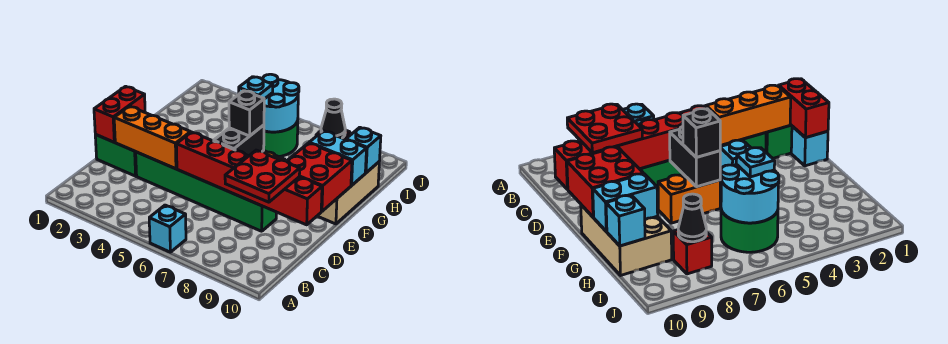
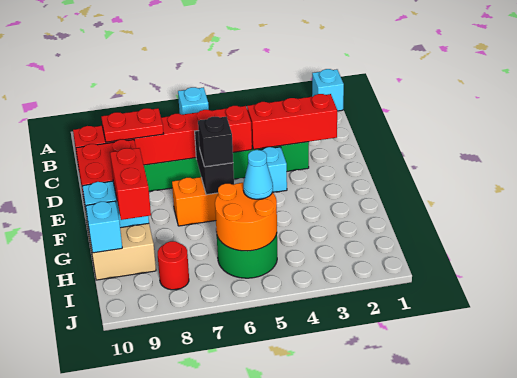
red plate C8:D9 level 3 -> red plate D8:D9 level 3
green brick D1:D2 level 1 -> none
red brick D1:E1 level 2 -> red brick G9:H9 level 3
orange brick D2:D4 level 2 -> red brick D2:D4 level 2
cyan brick E1 level 1 -> cyan brick A1 level 1
cyan round brick H5:I6 level 2 -> orange round brick H5:I6 level 2
cyan plate H5 level 3 -> cyan cone H5 level 3
red brick I8 level 1 -> red round brick I8 level 1
black cone I8 level 2 -> none

